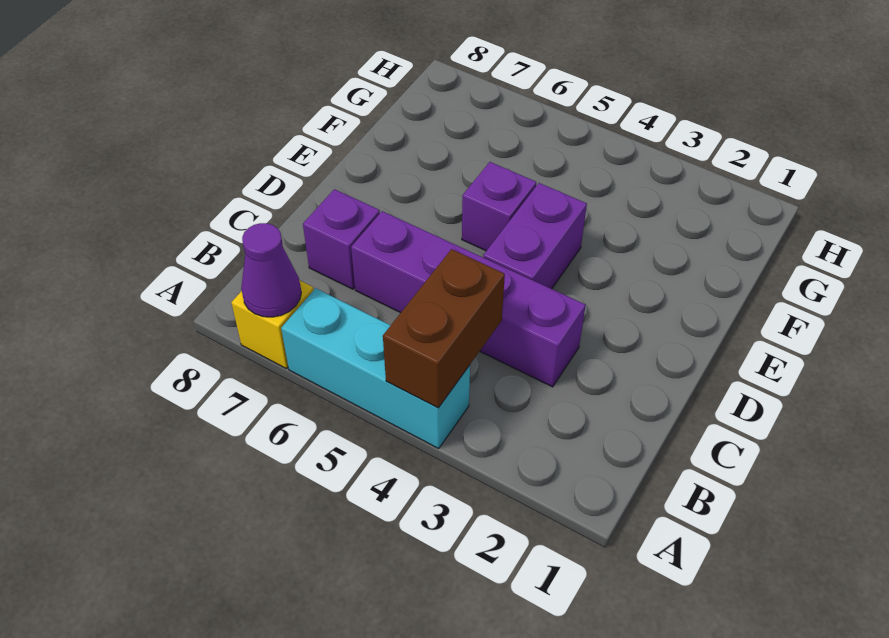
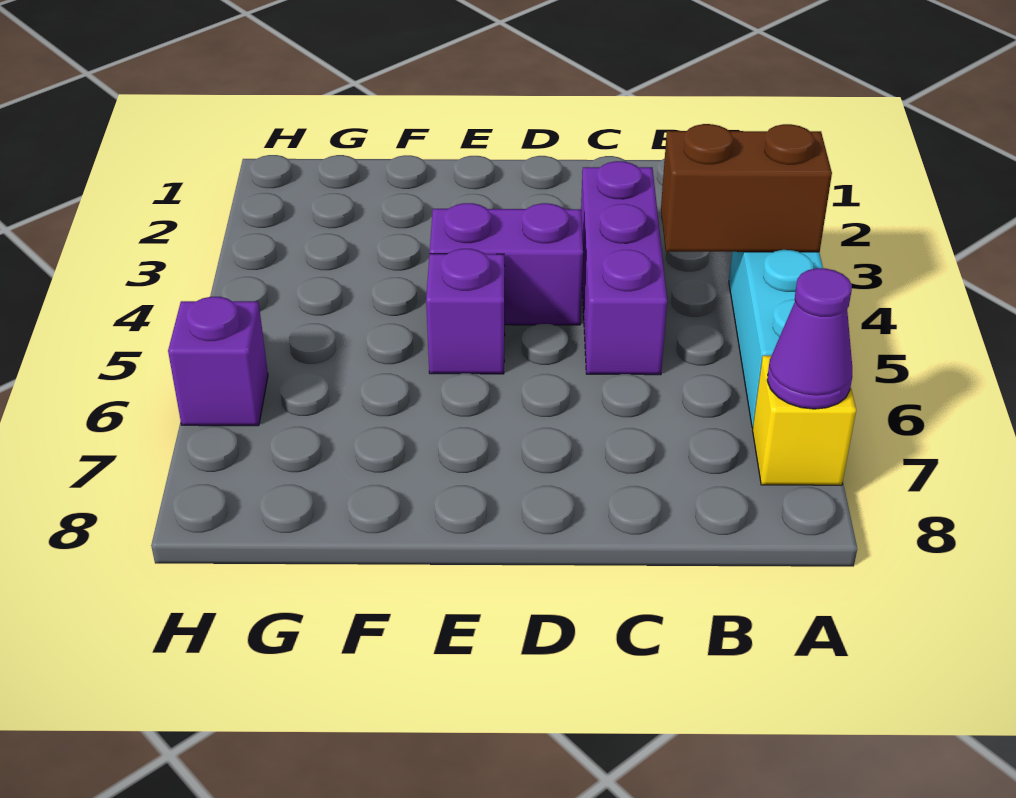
purple brick C3:C6 level 1 -> purple brick C3:C5 level 1
purple brick C7 level 1 -> purple brick H6 level 1

